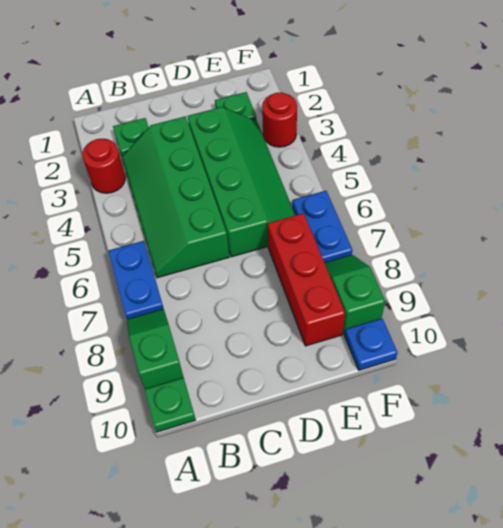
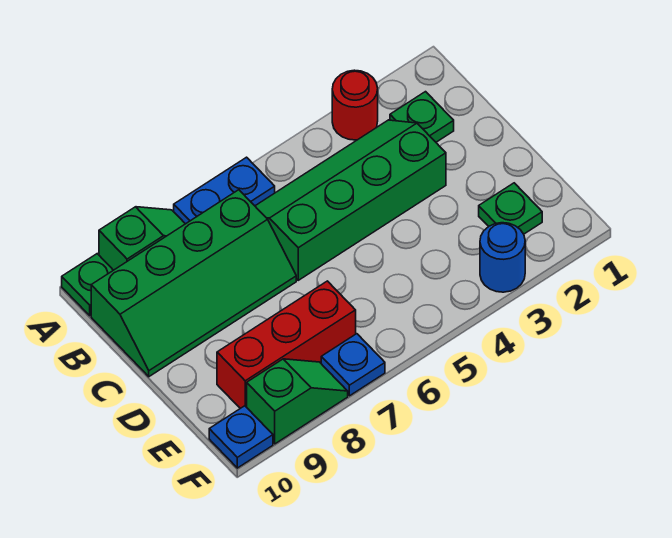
green slope D3:E6 level 1 top D -> green slope B7:C10 level 1 top B
red round brick F3 level 1 -> blue round brick F3 level 1
blue plate F6:F7 level 1 -> blue plate F7 level 1

